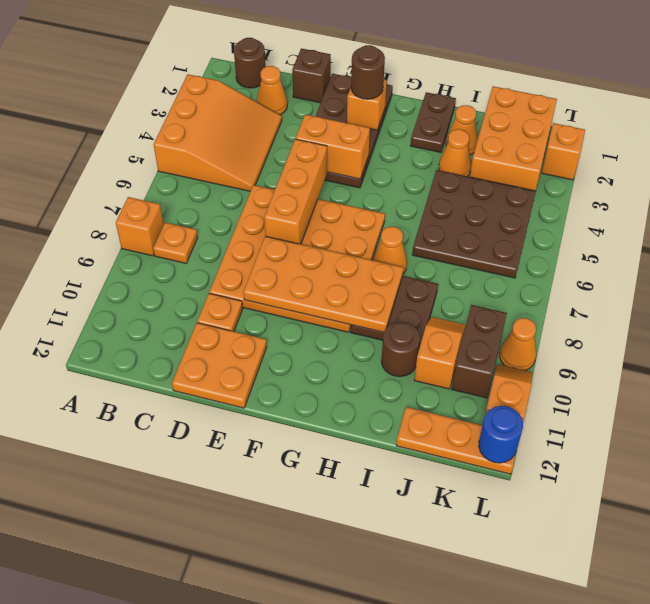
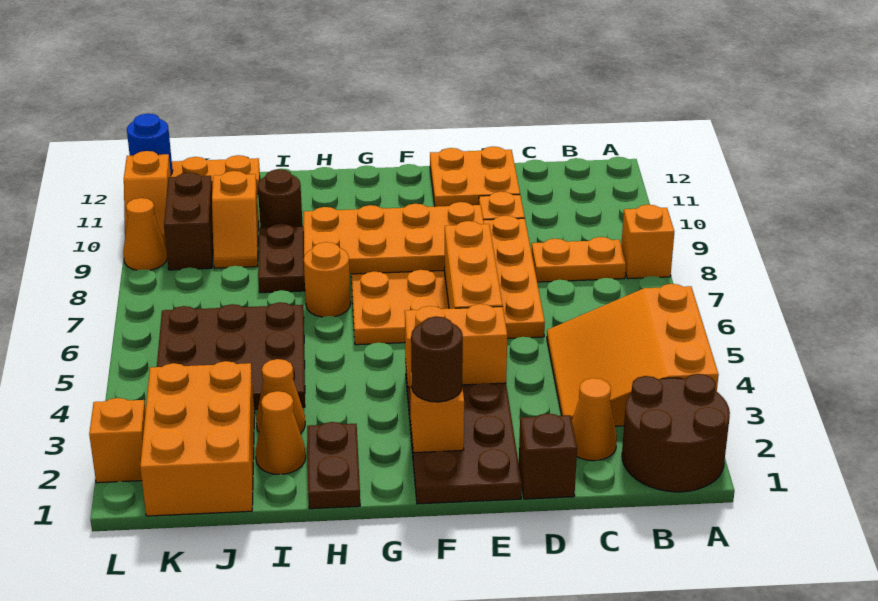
brown round brick B1 level 1 -> brown round brick A1:B2 level 1
orange plate B8 level 1 -> orange plate B8:C8 level 1
orange cone H7 level 1 -> orange round brick H7 level 1

